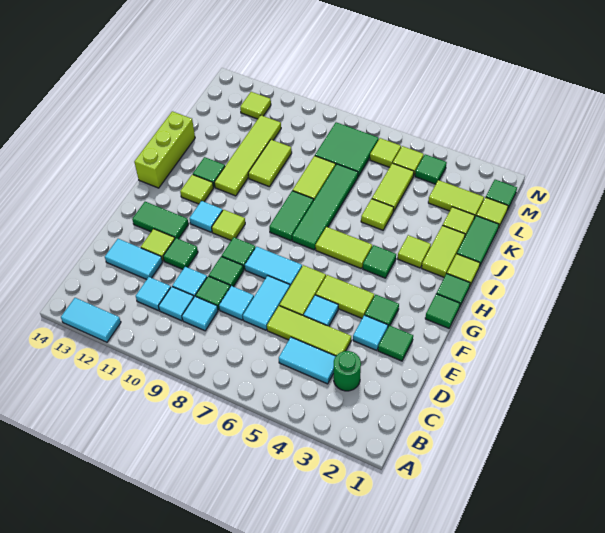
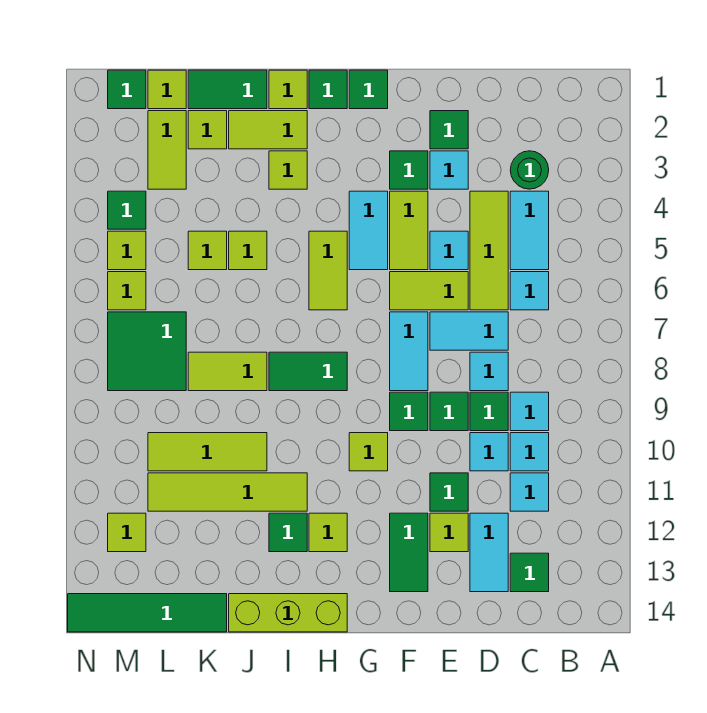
cyan tile A12:A13 level 1 -> cyan tile G4:G5 level 1
cyan tile G11 level 1 -> cyan tile C6 level 1
green tile H4 level 1 -> green tile C13 level 1
green tile H7:K7 level 1 -> green tile K14:N14 level 1
lime tile J10:K10 level 1 -> lime tile J10:L10 level 1
lime tile K5:L5 level 1 -> lime tile K5 level 1

